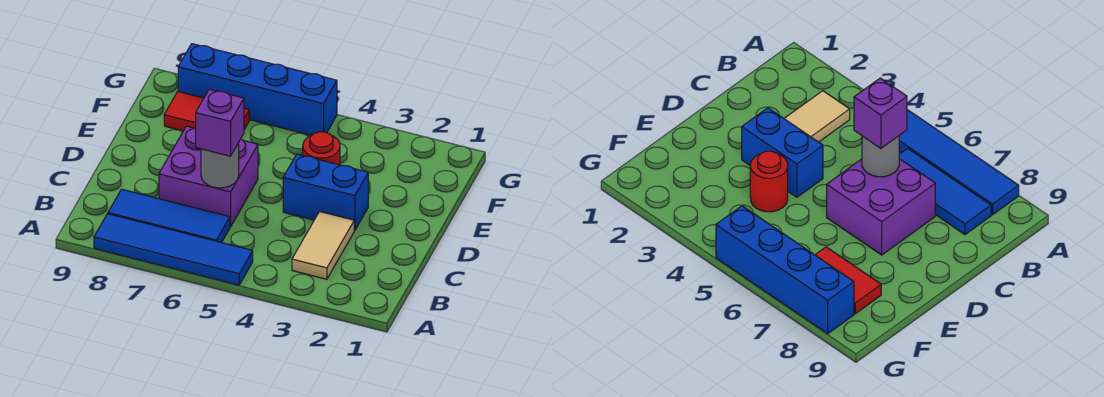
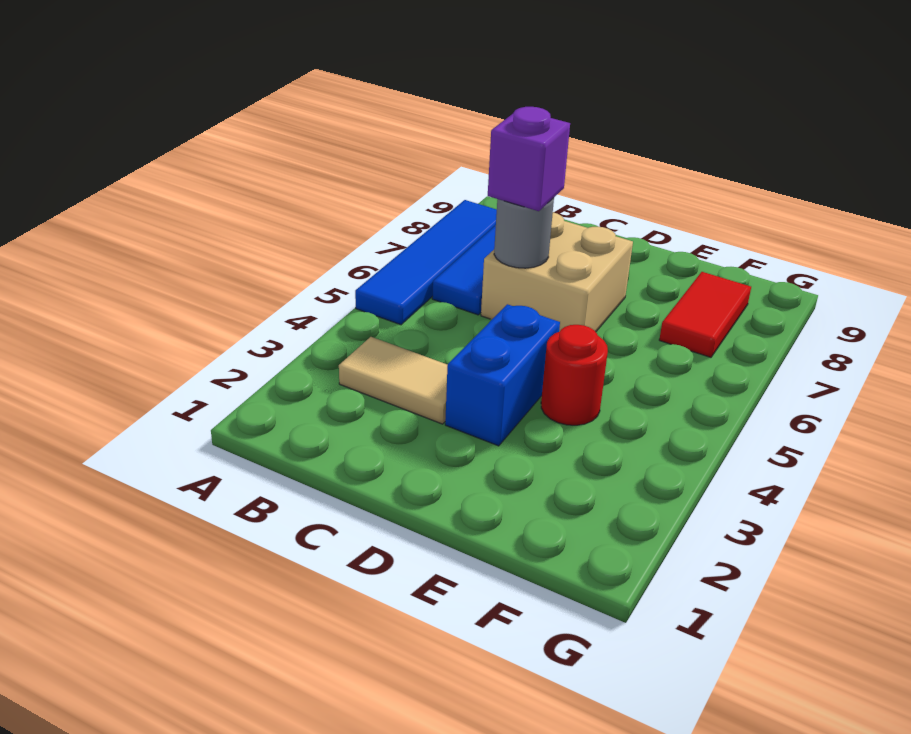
purple brick C6:D7 level 1 -> tan brick C6:D7 level 1
blue brick G5:G8 level 1 -> none

